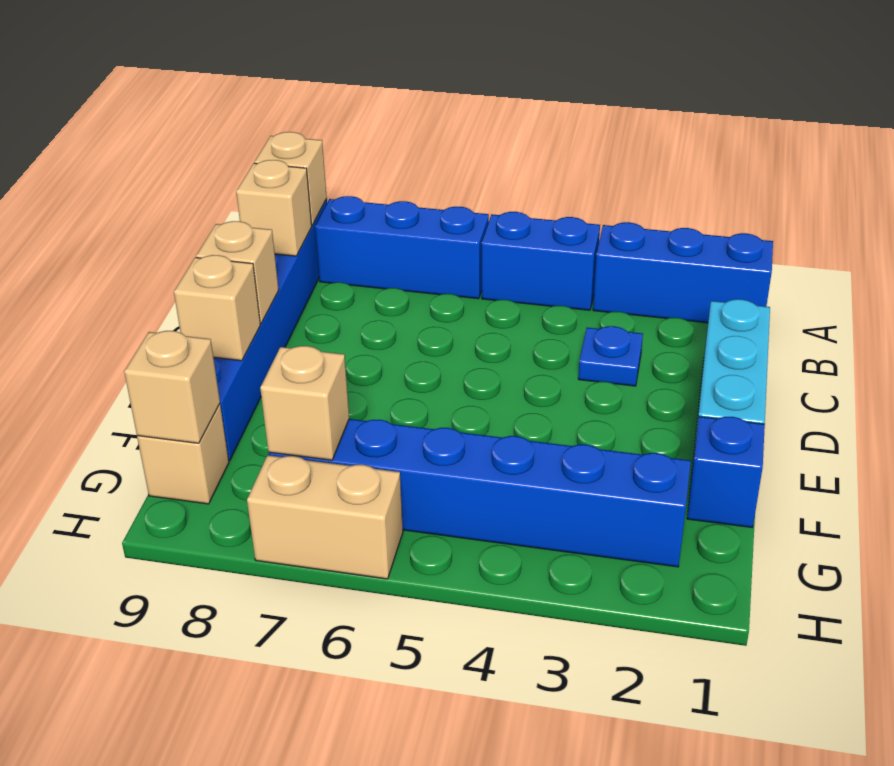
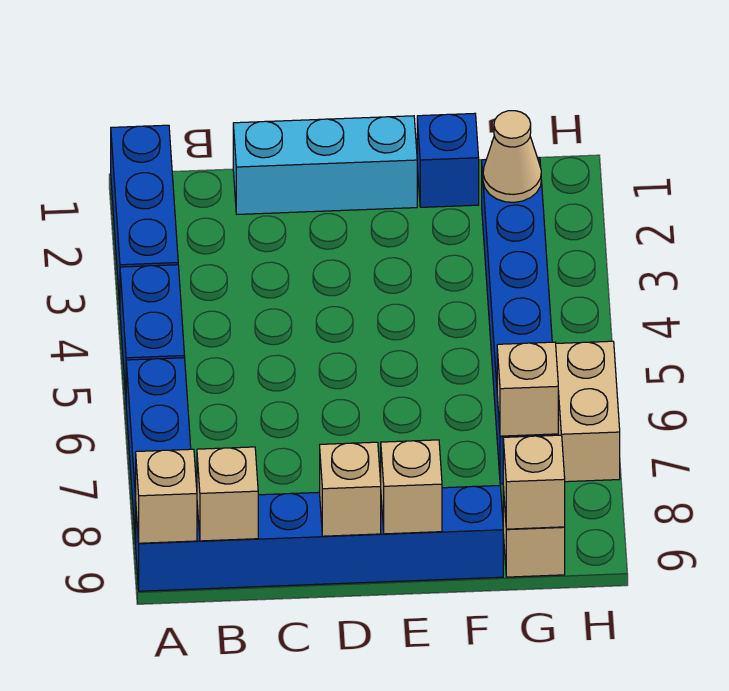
blue plate C3 level 1 -> none
none -> tan cone G2 level 2

